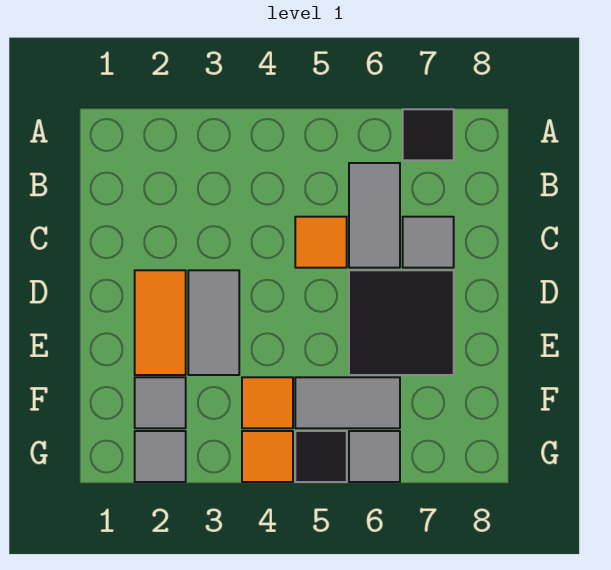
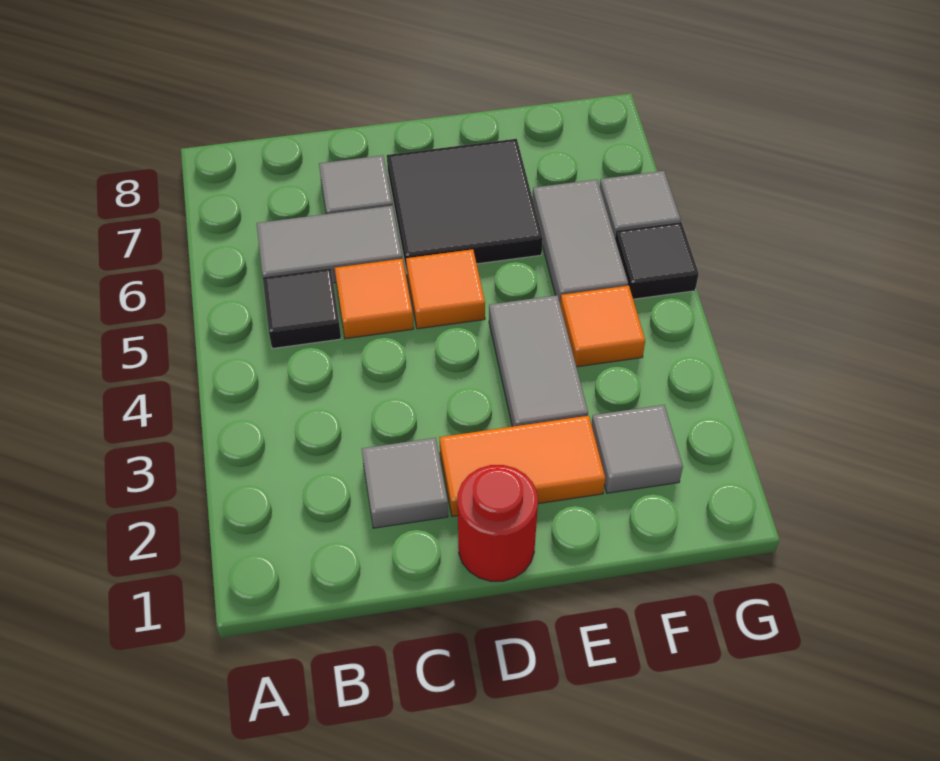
black tile A7 level 1 -> black tile B5 level 1
none -> red round brick D1 level 1
grey tile D3:E3 level 1 -> grey tile E3:E4 level 1
grey tile G2 level 1 -> grey tile C2 level 1
orange tile G4 level 1 -> orange tile D5 level 1

